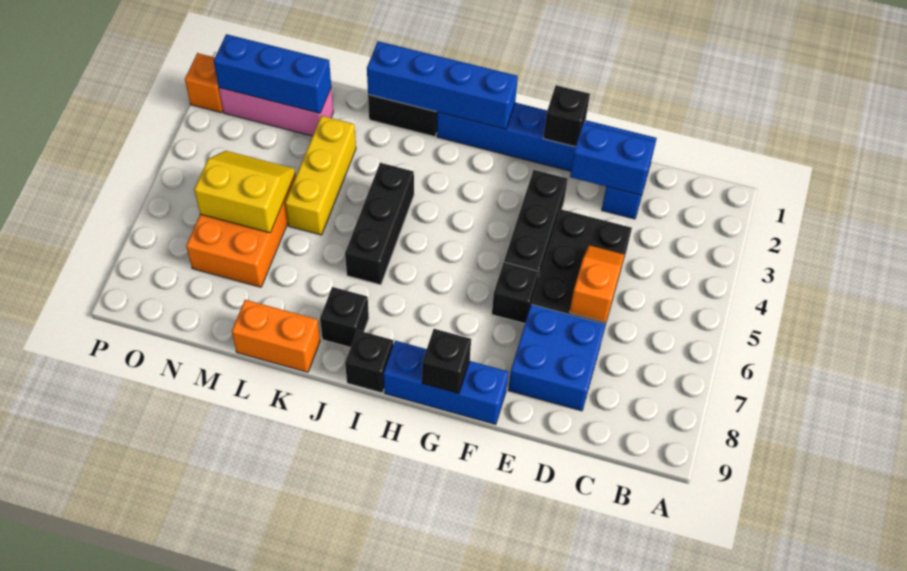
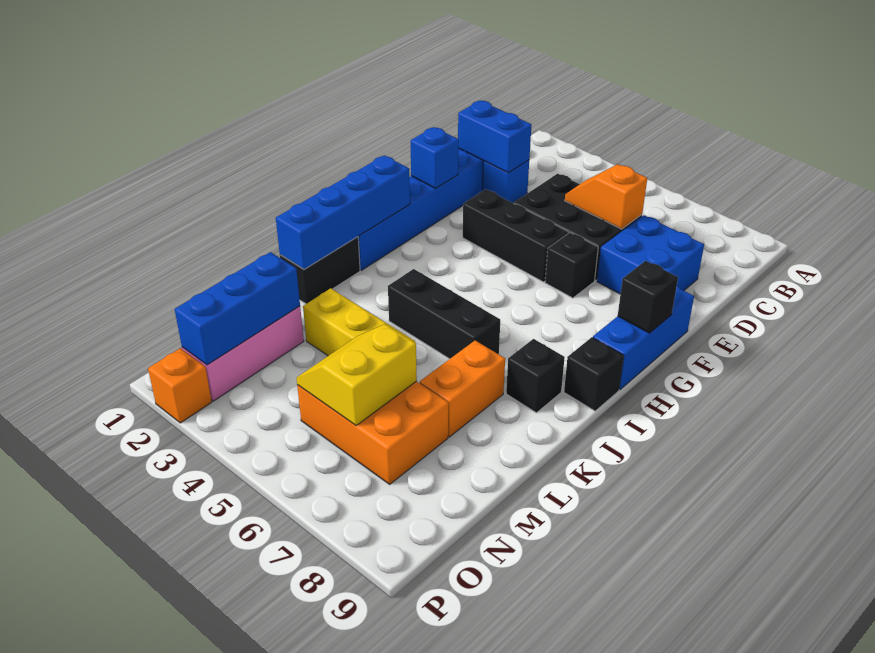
blue brick D2:E2 level 2 -> blue brick D1:D2 level 2
black brick F1 level 2 -> blue brick F1 level 2
orange brick K9:L9 level 1 -> orange brick K7:L7 level 1

